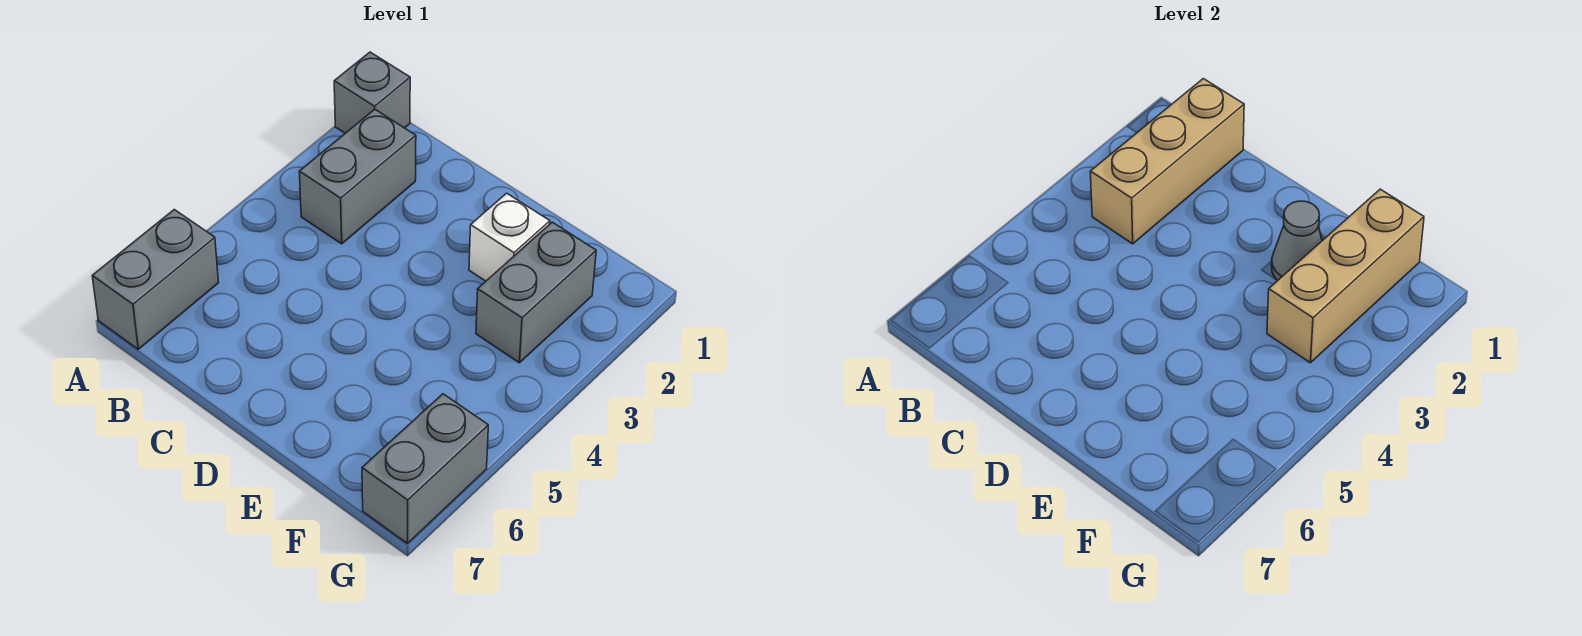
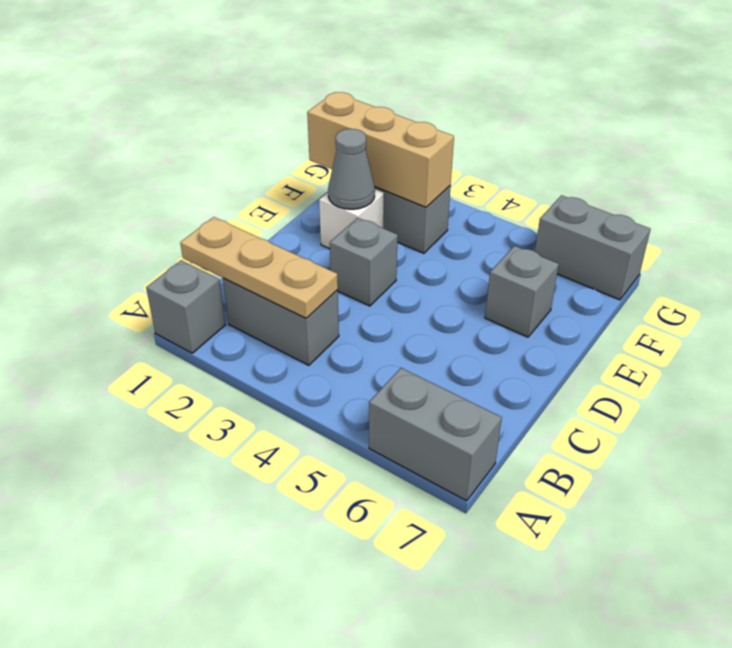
tan brick B1:B3 level 2 -> tan plate B1:B3 level 2
none -> grey brick D3 level 1
none -> grey brick E6 level 1

